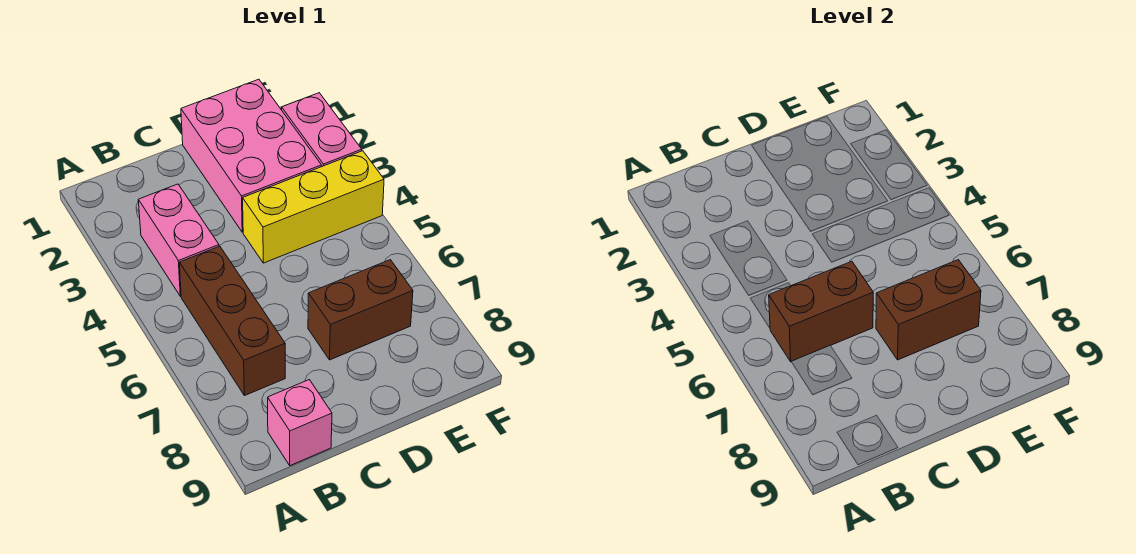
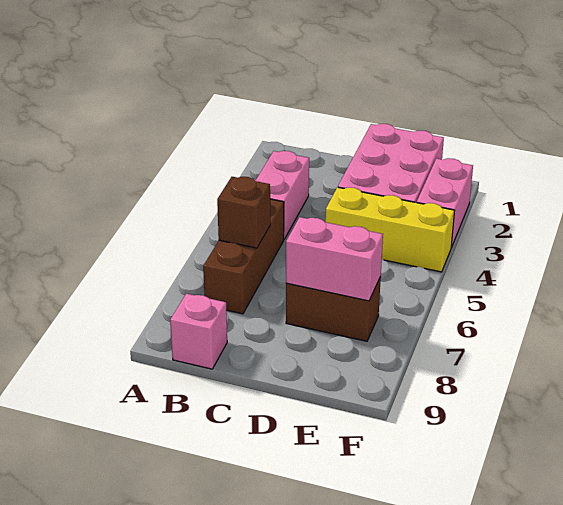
brown brick B6:C6 level 2 -> brown brick B6 level 2
brown brick D7:E7 level 2 -> pink brick D7:E7 level 2

